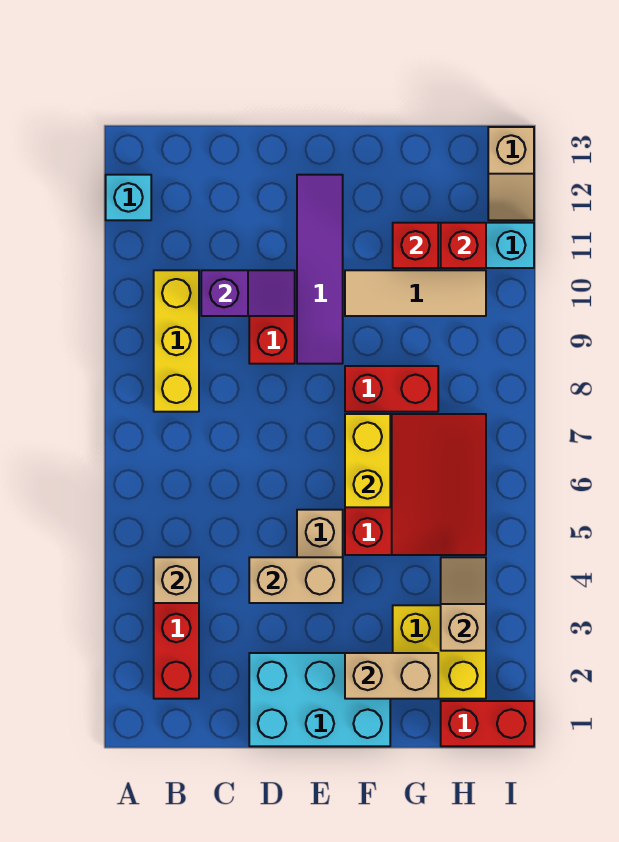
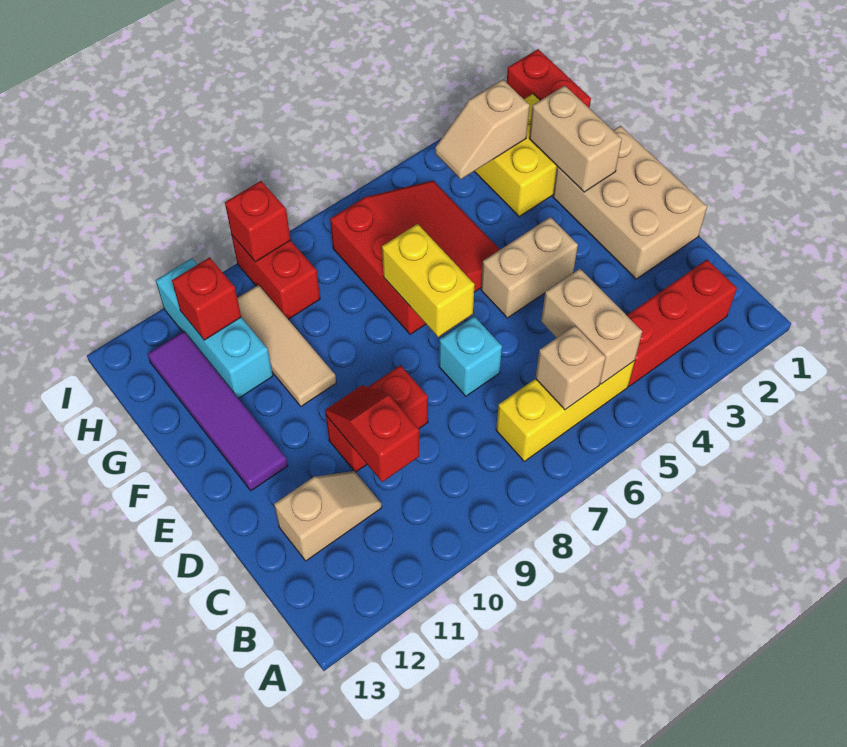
cyan brick A12 level 1 -> cyan brick D7 level 1
tan brick B4 level 2 -> tan brick B6 level 2
yellow brick B8:B10 level 1 -> yellow brick B5:B7 level 1
purple slope C10:D10 level 2 top C -> red slope C10:D10 level 2 top C
cyan brick D1:F2 level 1 -> tan brick D1:F2 level 1
tan brick D4:E4 level 2 -> tan brick B5:C5 level 2
purple tile E9:E12 level 1 -> purple tile E12:H12 level 1
red slope F5:H7 level 1 top F -> red slope F5:H7 level 1 top 7
yellow brick F6:F7 level 2 -> yellow brick E7:F7 level 2
red brick F8:G8 level 1 -> red brick H9:I9 level 1
red brick G11 level 2 -> red brick I9 level 2
tan slope I12:I13 level 1 top 13 -> tan slope C11:C12 level 1 top 12

